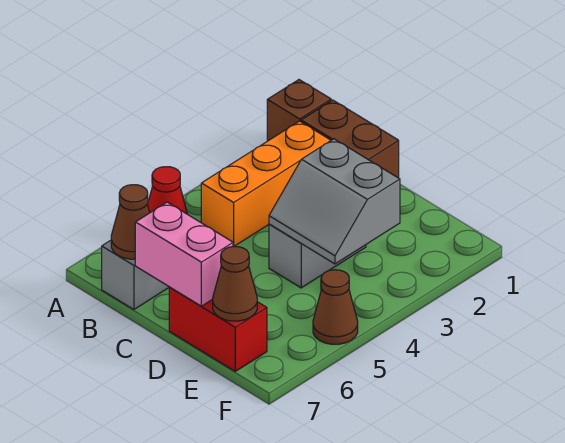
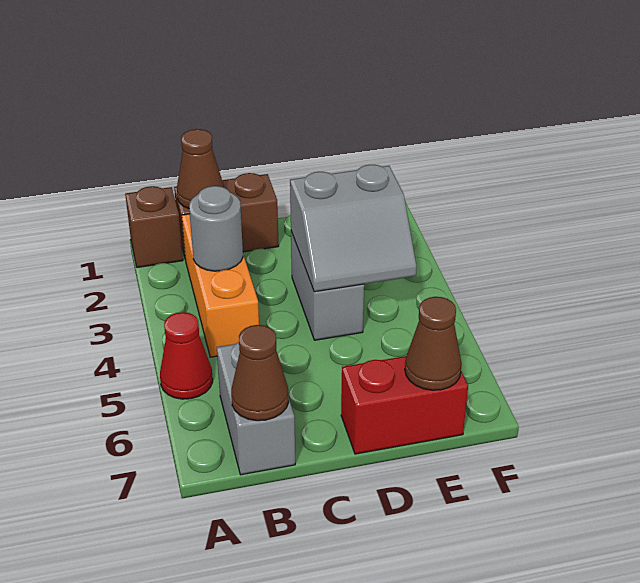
none -> grey round brick B3 level 2
pink brick C7:D7 level 2 -> none
brown cone F5 level 1 -> brown cone B1 level 2

